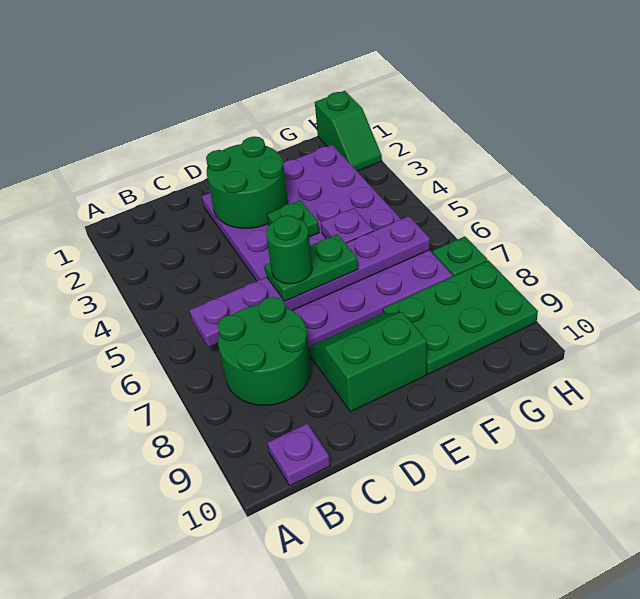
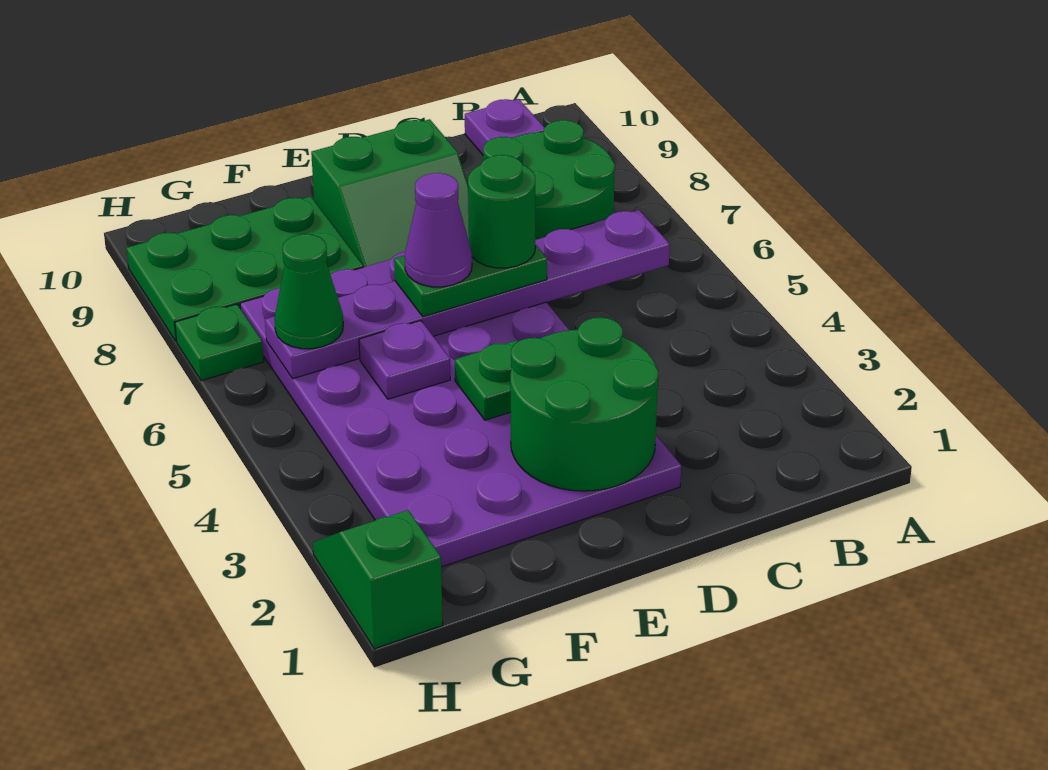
none -> purple cone E6 level 4
none -> green cone G6 level 3

